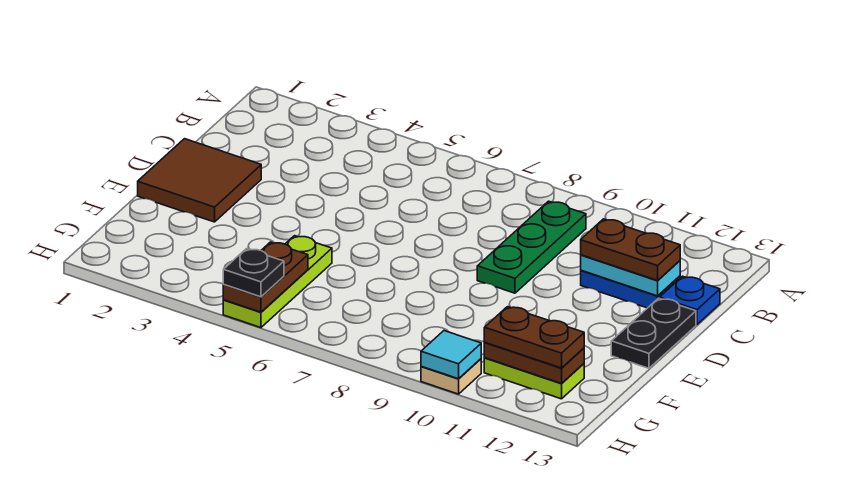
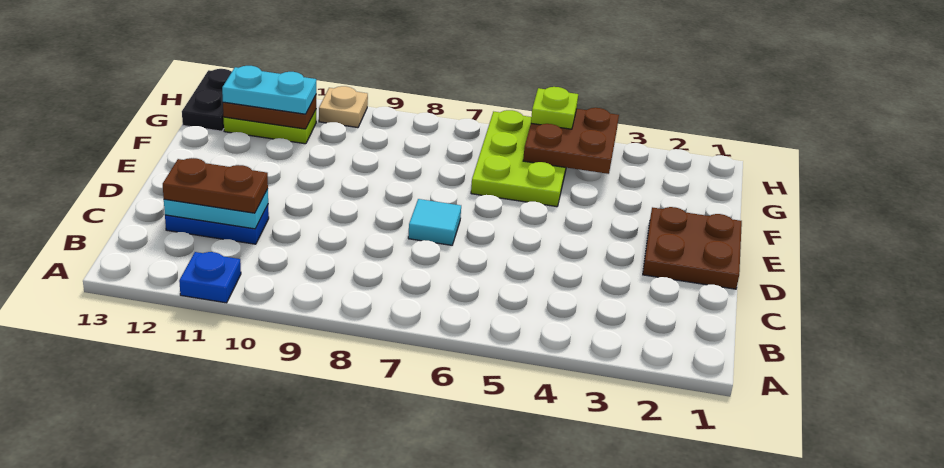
green plate B9:D9 level 1 -> none
blue plate C13 level 1 -> blue plate A11 level 1
brown tile D1:E2 level 1 -> brown plate D1:E2 level 1
black plate D13:E13 level 1 -> black plate G13:H13 level 1
lime plate F5:H5 level 1 -> lime plate F5:H6 level 1
brown plate G5:H5 level 2 -> brown plate G4:H5 level 2
brown plate G11:G12 level 3 -> cyan plate G11:G12 level 3
black plate H5 level 3 -> lime plate H5 level 3
cyan tile H10 level 2 -> cyan tile D7 level 1

